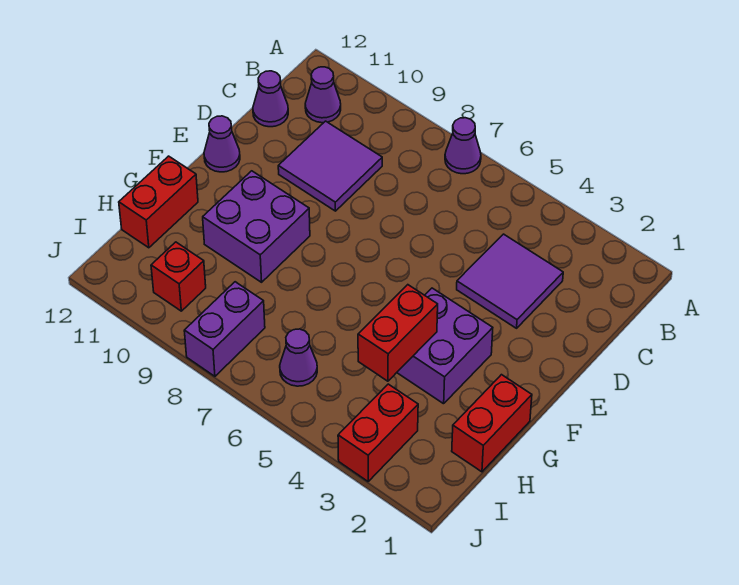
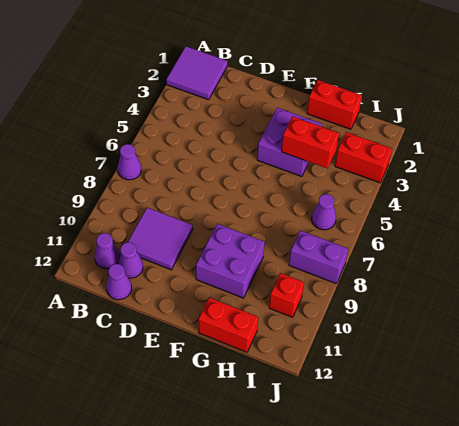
purple tile C3:D4 level 1 -> purple tile A1:B2 level 1
purple cone E12 level 1 -> purple cone C11 level 1

